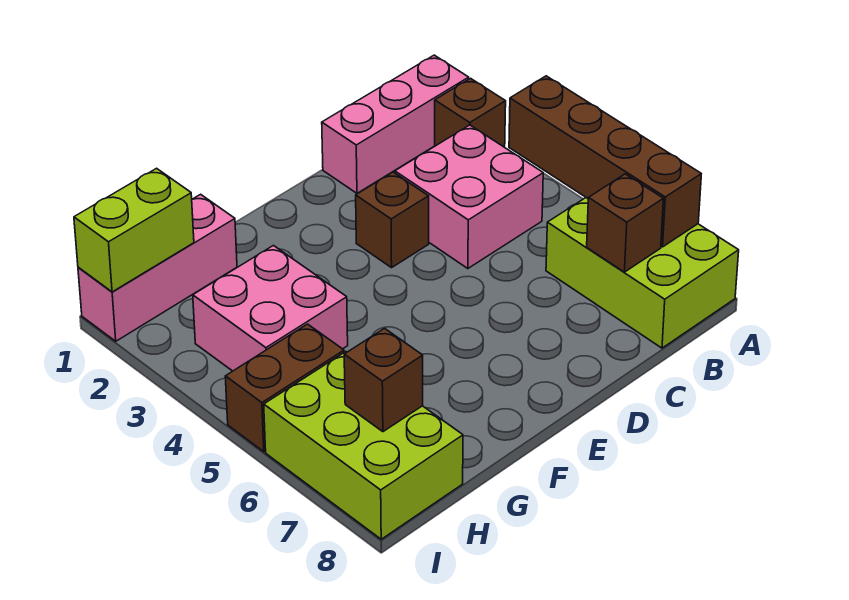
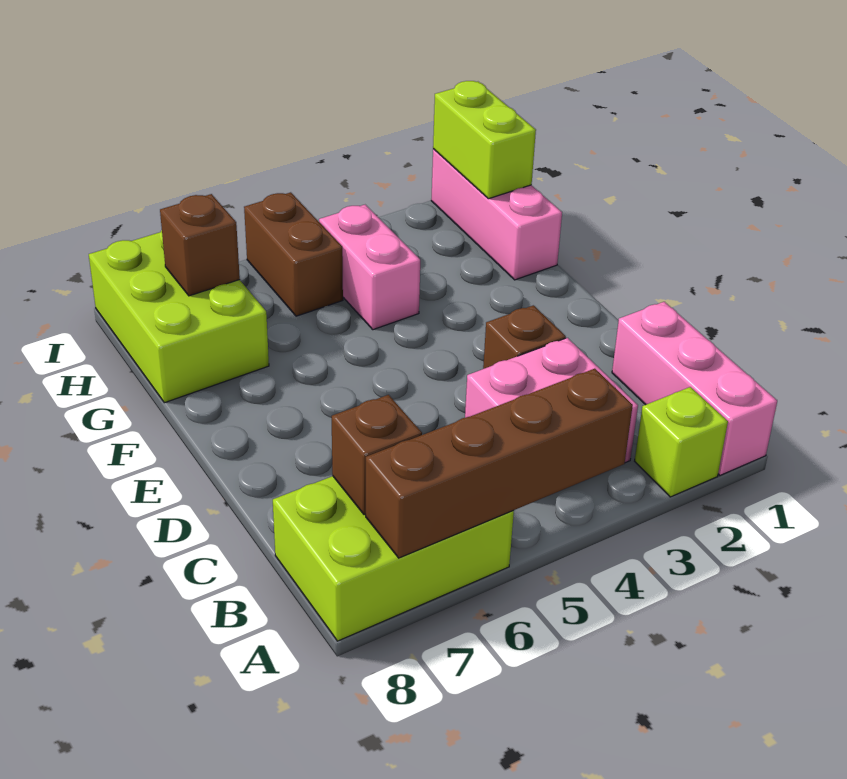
brown brick A2 level 1 -> lime brick A2 level 1
pink brick G3:H4 level 1 -> pink brick G4:H4 level 1
lime brick H6:I8 level 1 -> lime brick G7:I8 level 1

